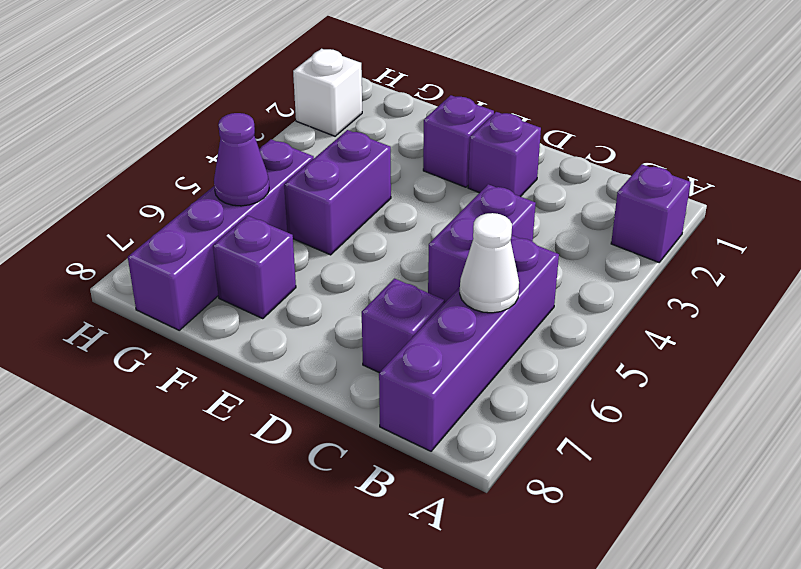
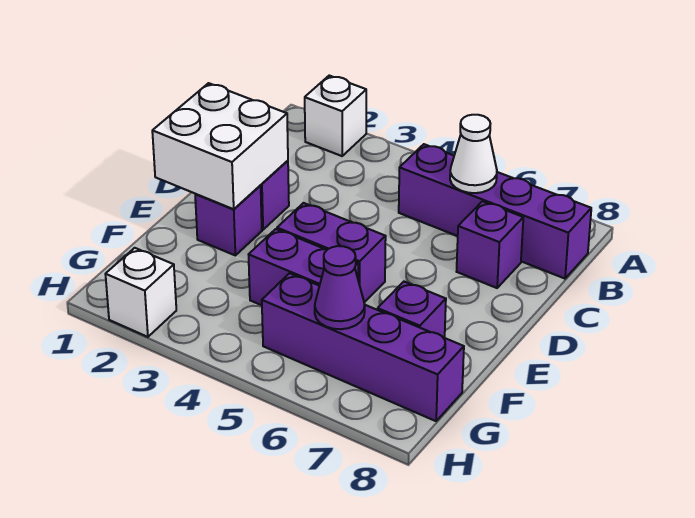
purple brick A2 level 1 -> white brick A2 level 1
purple brick C4:C5 level 1 -> purple brick E4:E5 level 1
none -> white brick D1:E2 level 2

